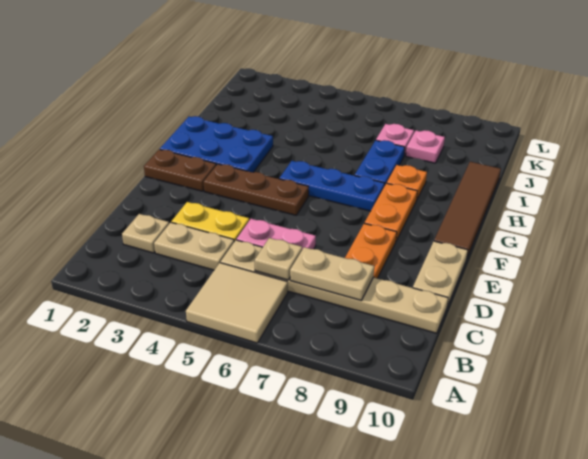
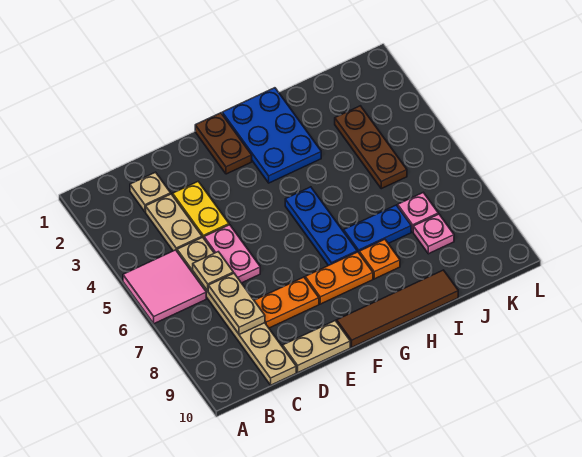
tan tile A5:B6 level 1 -> pink tile A5:B6 level 1
brown plate F3:F5 level 1 -> brown plate J3:J5 level 1

